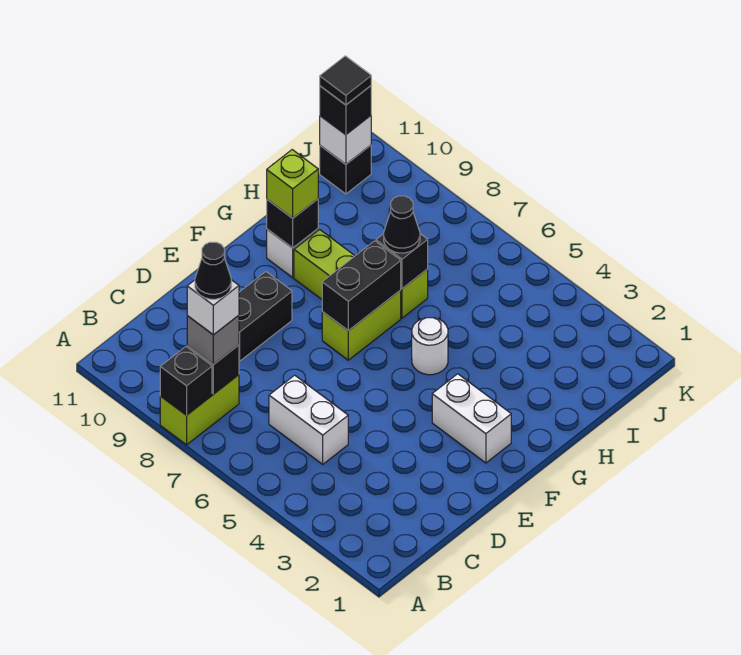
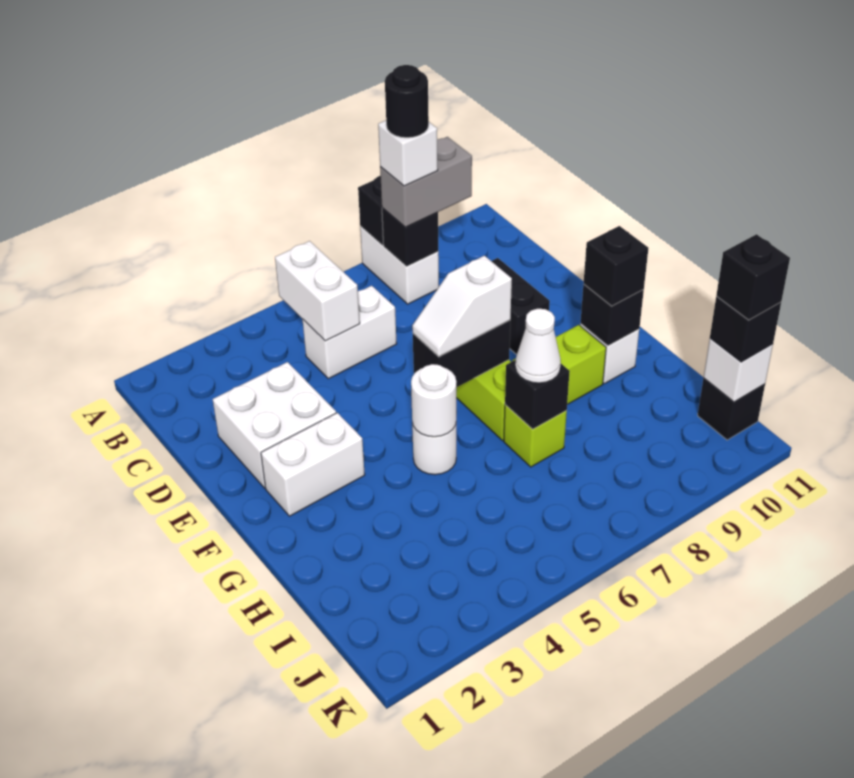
lime brick A8:B8 level 1 -> white brick A8:B8 level 1
none -> white brick B5:C5 level 2
grey brick B8 level 3 -> grey brick B8:B9 level 3
black cone B8 level 5 -> black round brick B8 level 5
none -> white brick D2:E3 level 1
none -> white slope F6:F7 level 3 top 7
black brick F7:G7 level 2 -> black brick F6:F7 level 2
none -> white round brick G5 level 2
lime brick G10 level 3 -> black brick G10 level 3
black cone H7 level 3 -> white cone H7 level 3
black tile J11 level 4 -> black brick J11 level 4

